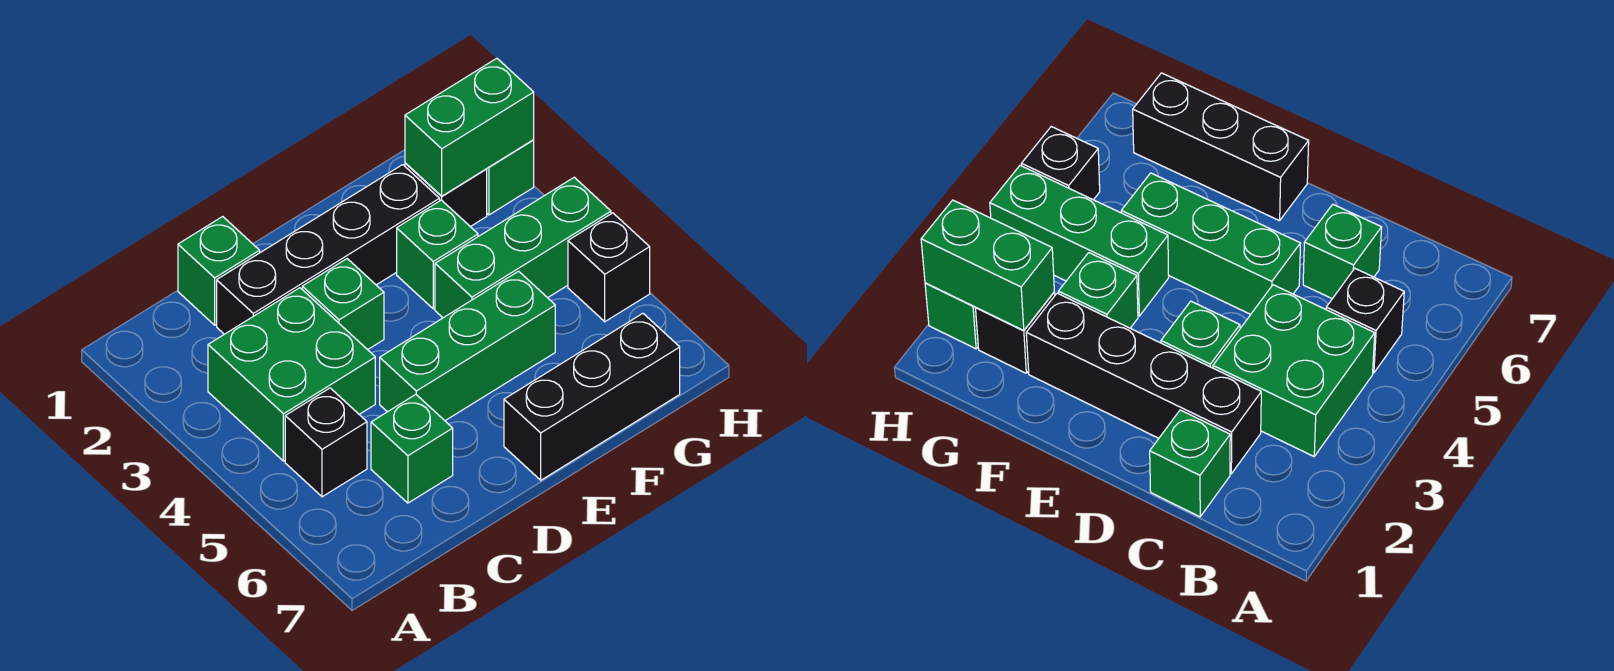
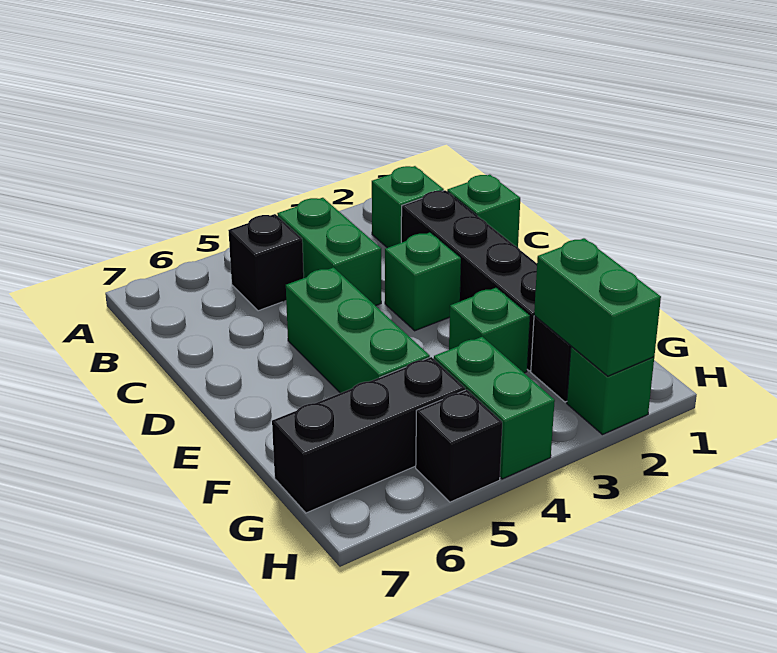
green brick B3:C4 level 1 -> green brick B4:C4 level 1
green brick C6 level 1 -> green brick B2 level 1
black brick E7:G7 level 1 -> black brick G5:G7 level 1
green brick F4:H4 level 1 -> green brick G4:H4 level 1

